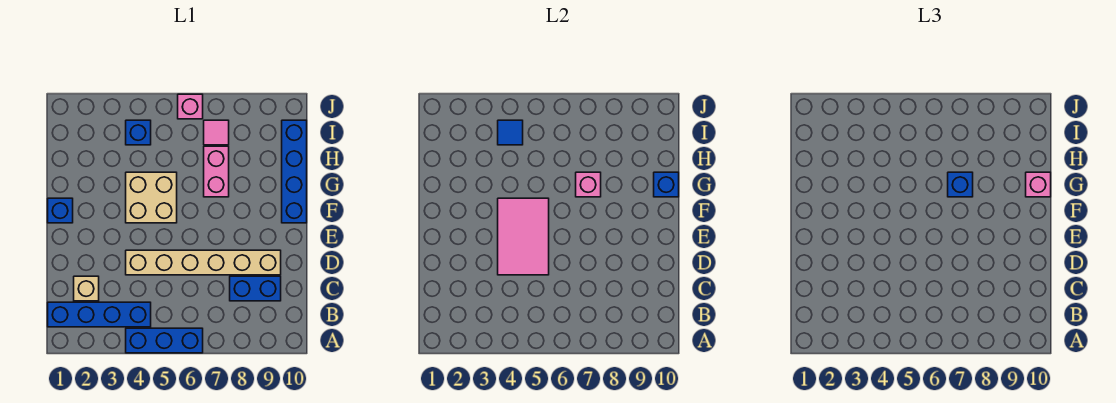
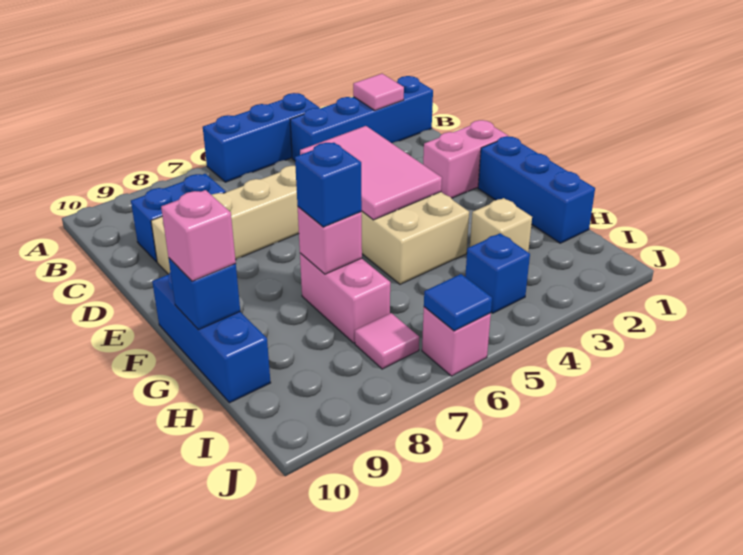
none -> pink tile B2 level 2
tan brick C2 level 1 -> tan brick H3 level 1
none -> pink brick E1:E2 level 1
blue brick F1 level 1 -> blue brick F1:H1 level 1
blue brick F10:I10 level 1 -> blue brick F10:H10 level 1
blue tile I4 level 2 -> blue tile J6 level 2

